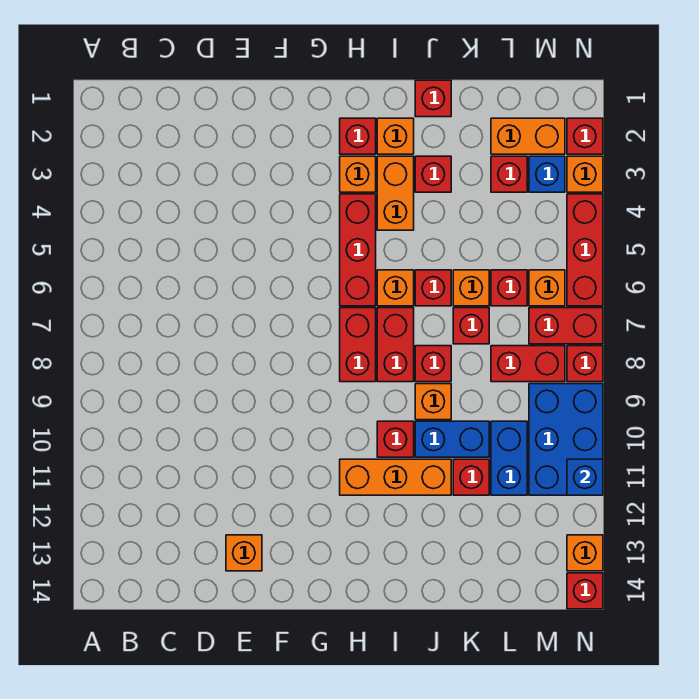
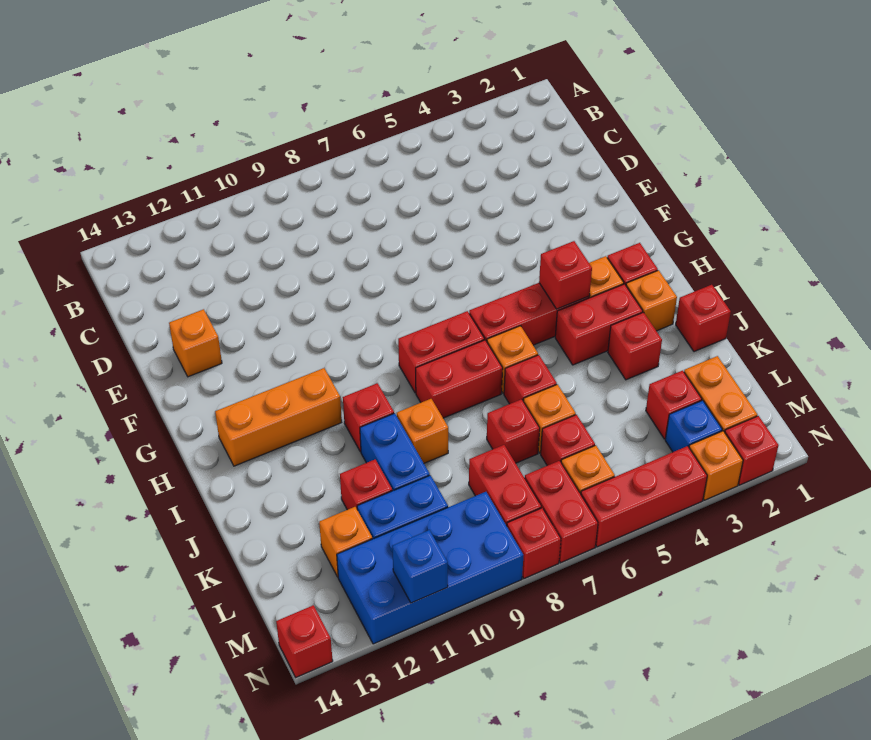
orange brick H11:J11 level 1 -> orange brick H11:H13 level 1
orange brick I3:I4 level 1 -> red brick I3:I4 level 1
red brick J8 level 1 -> red brick H4 level 2
blue brick M9:N11 level 1 -> blue brick M9:N12 level 1
orange brick N13 level 1 -> orange brick L12 level 1

